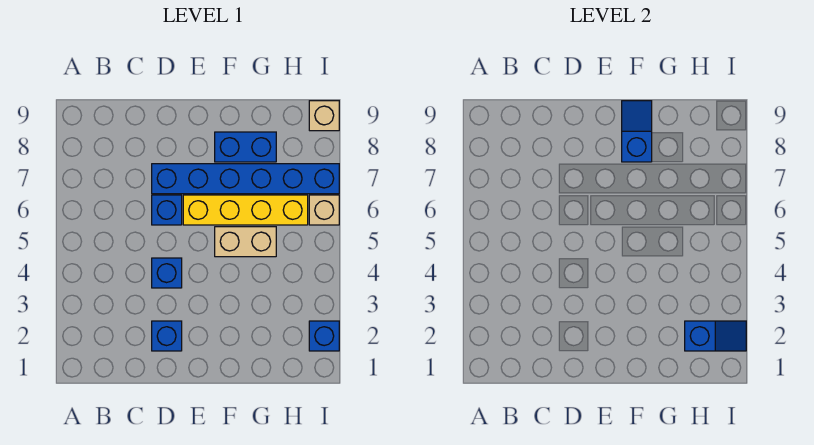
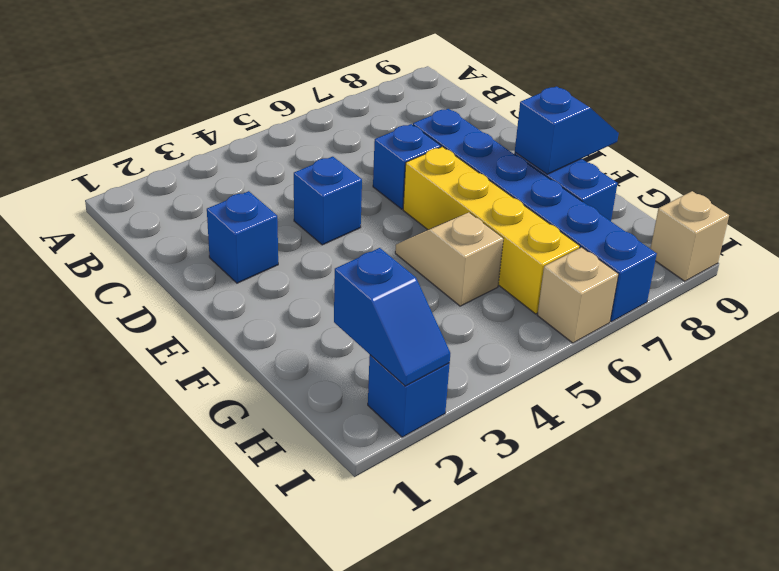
tan brick F5:G5 level 1 -> tan slope F5:G5 level 1 top G

